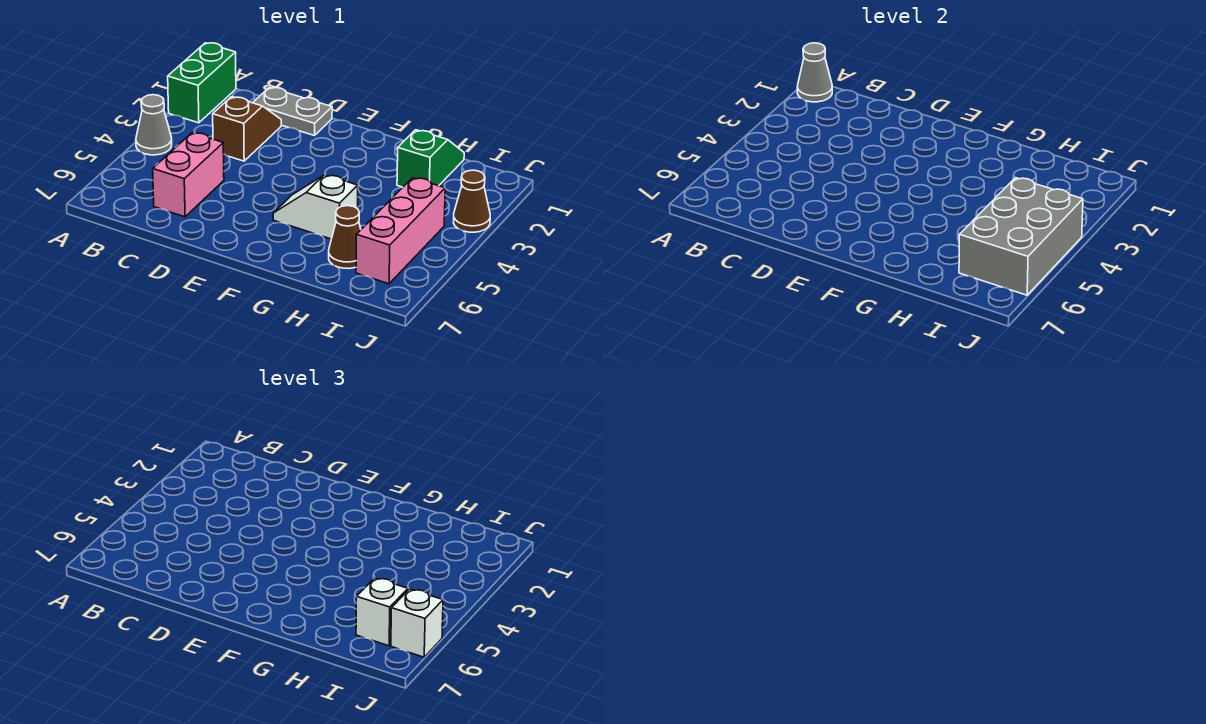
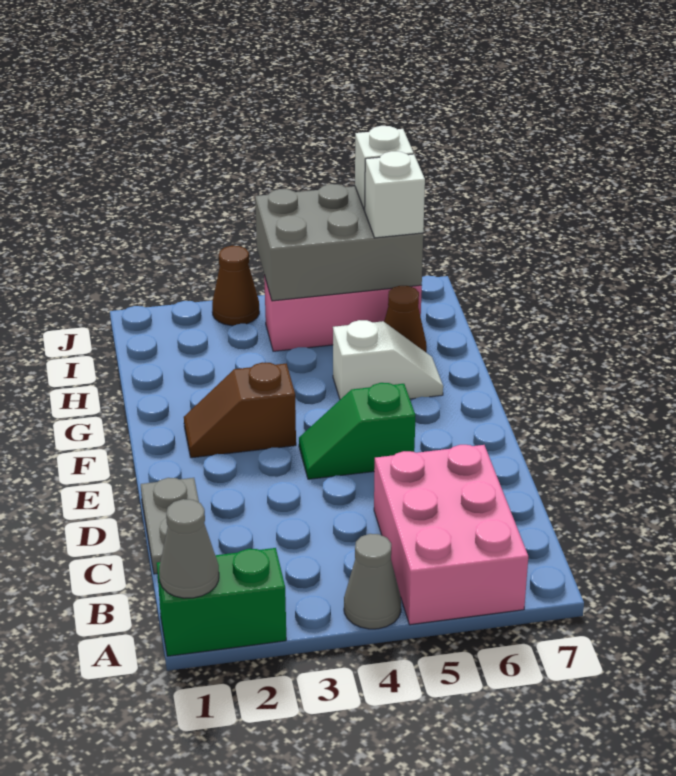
brown slope C2:C3 level 1 top 3 -> brown slope F2:F3 level 1 top 3
pink brick C5:C6 level 1 -> pink brick A5:C6 level 1
white slope F5:G5 level 1 top G -> white slope G5:G6 level 1 top 5
green slope H1:H2 level 1 top 2 -> green slope E4:E5 level 1 top 5

